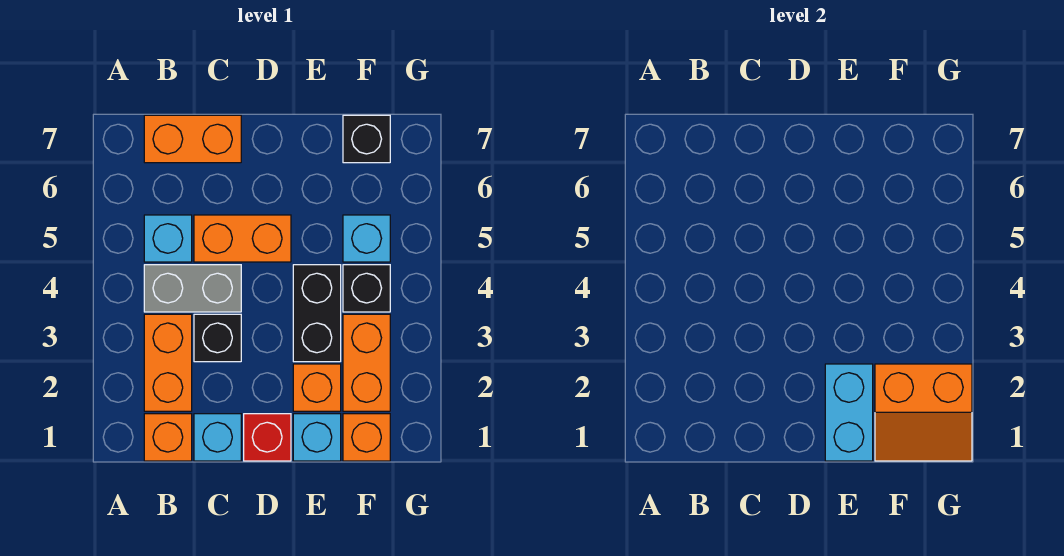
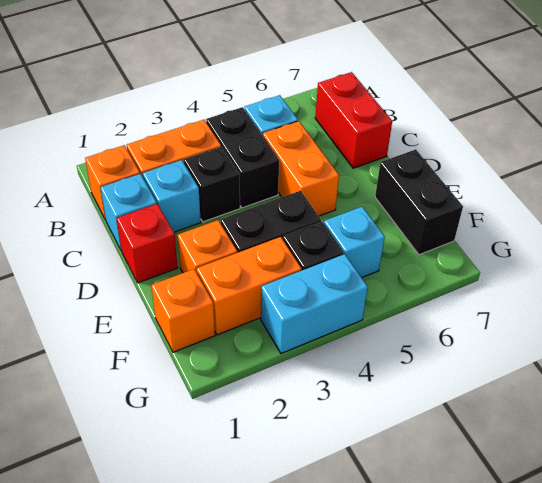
grey brick B4:C4 level 1 -> black brick B4:C4 level 1
orange brick B7:C7 level 1 -> red brick B7:C7 level 1
cyan brick E1 level 1 -> cyan brick C2 level 1
cyan brick E1:E2 level 2 -> cyan brick G3:G4 level 1
orange slope F1:G2 level 2 top 2 -> none
black brick F7 level 1 -> black brick E7:F7 level 1

